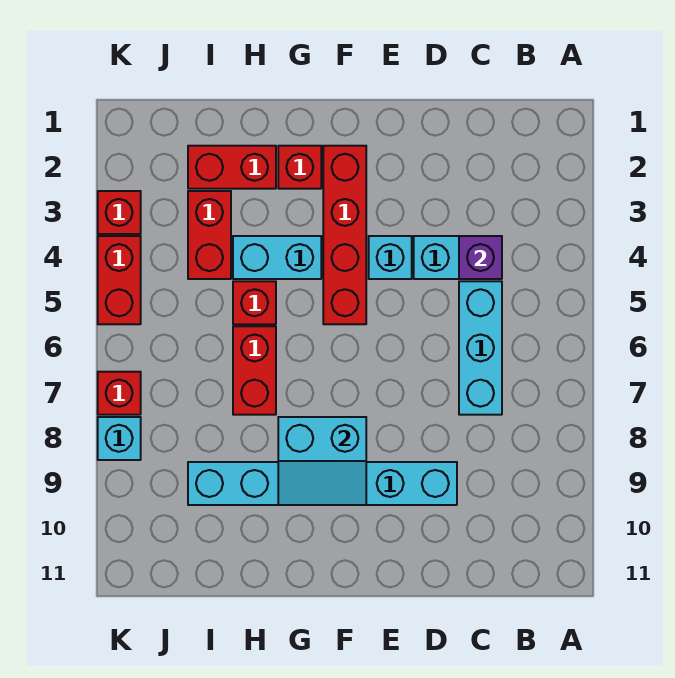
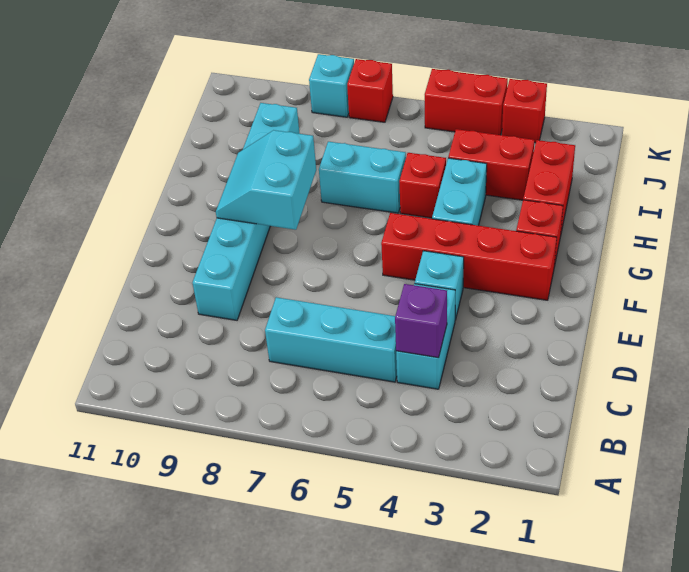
red brick H6:H7 level 1 -> cyan brick H6:H7 level 1

